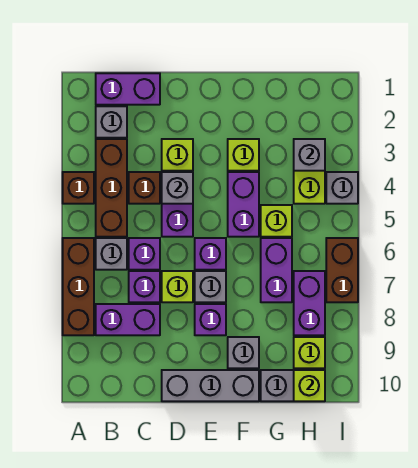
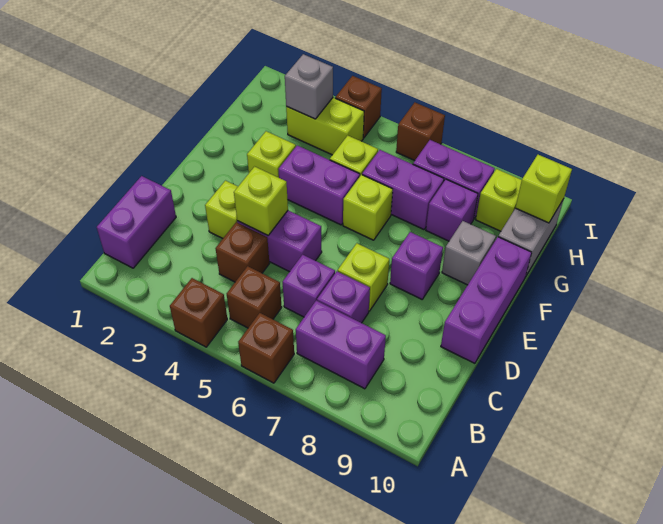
brown brick A6:A8 level 1 -> brown brick A6 level 1
grey brick B2 level 1 -> none
brown brick B3:B5 level 1 -> brown brick B5 level 1
grey brick B6 level 1 -> none
purple brick B8:C8 level 1 -> purple brick B7:B8 level 1
grey brick D4 level 2 -> lime brick D4 level 2
grey brick D10:F10 level 1 -> purple brick D10:F10 level 1
purple brick E6 level 1 -> purple brick G8 level 1
grey brick E7 level 1 -> none
none -> lime brick F6 level 1
grey brick I4 level 1 -> brown brick I4 level 1
brown brick I6:I7 level 1 -> brown brick I6 level 1

